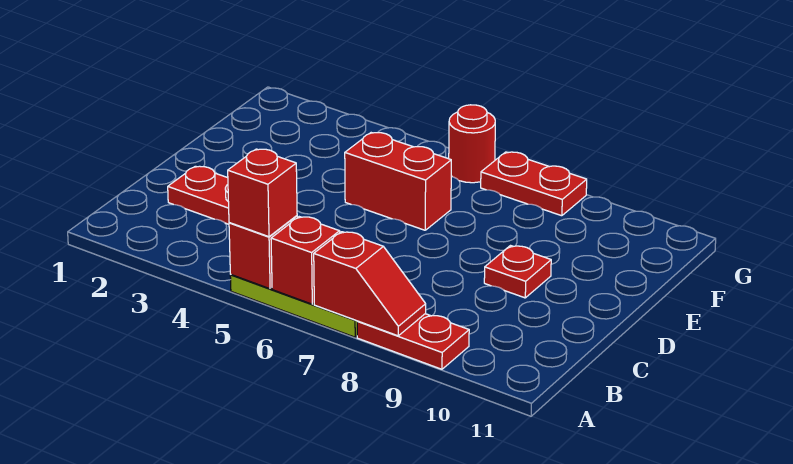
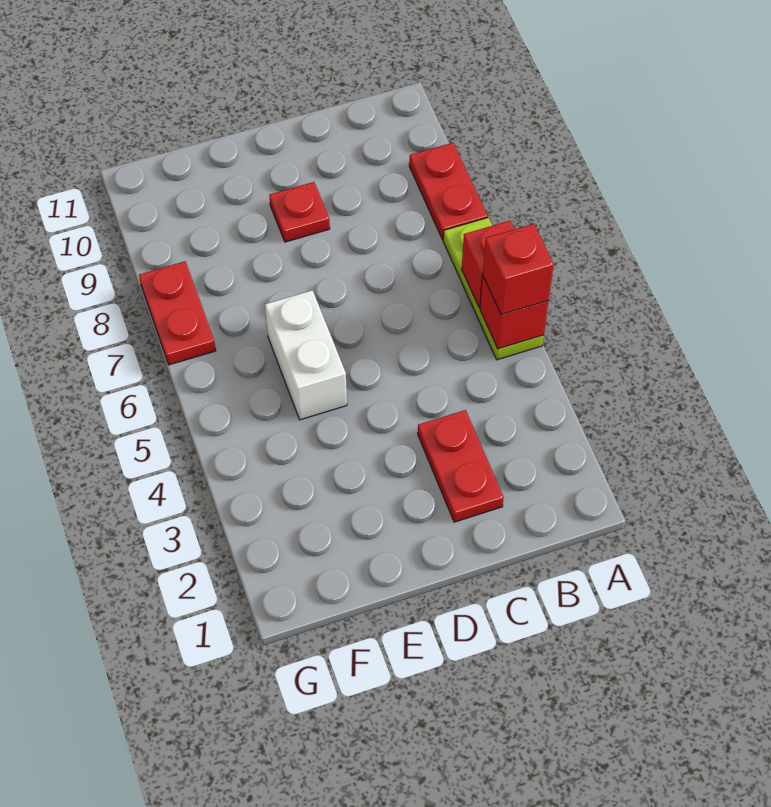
red slope A7:A8 level 2 top 7 -> none
red brick E5:E6 level 1 -> white brick E5:E6 level 1
red round brick G6 level 1 -> none

